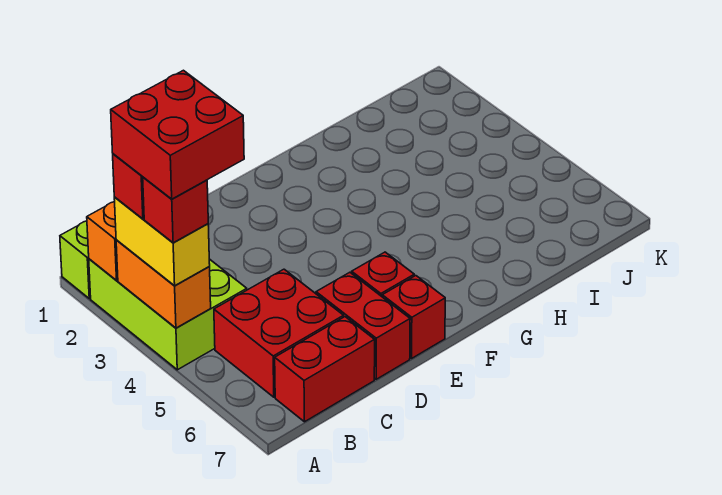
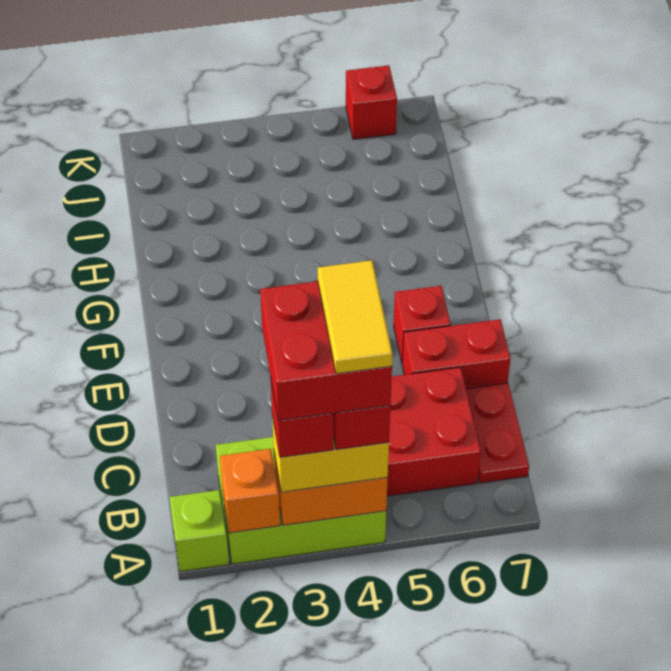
none -> yellow tile A4:B4 level 6
red brick B7:C7 level 1 -> red plate B7:C7 level 1
red brick E7 level 1 -> red brick K6 level 1

